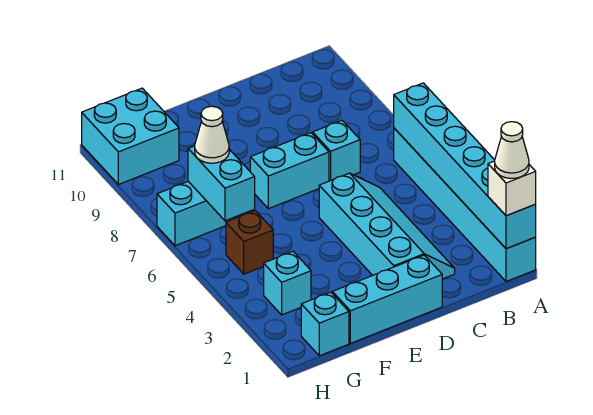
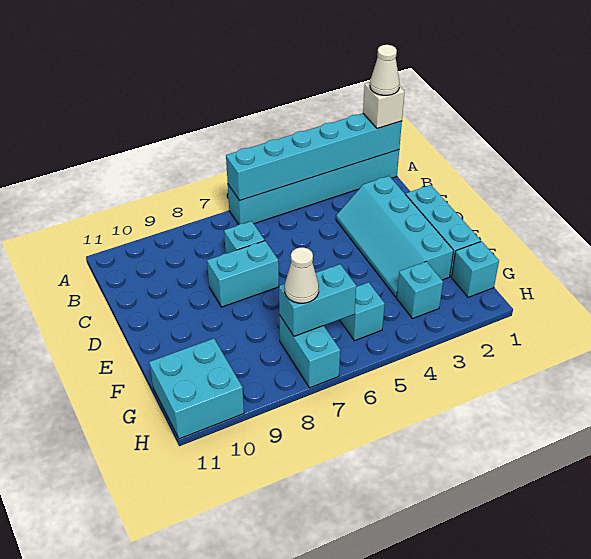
cyan slope C2:D5 level 1 top D -> cyan slope C2:F3 level 1 top 2
cyan brick D7:E7 level 1 -> cyan brick D7:D8 level 1
brown brick G5 level 1 -> cyan brick G5 level 1

